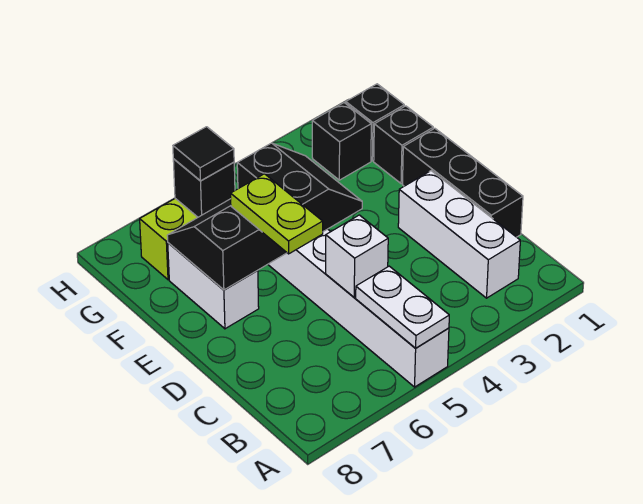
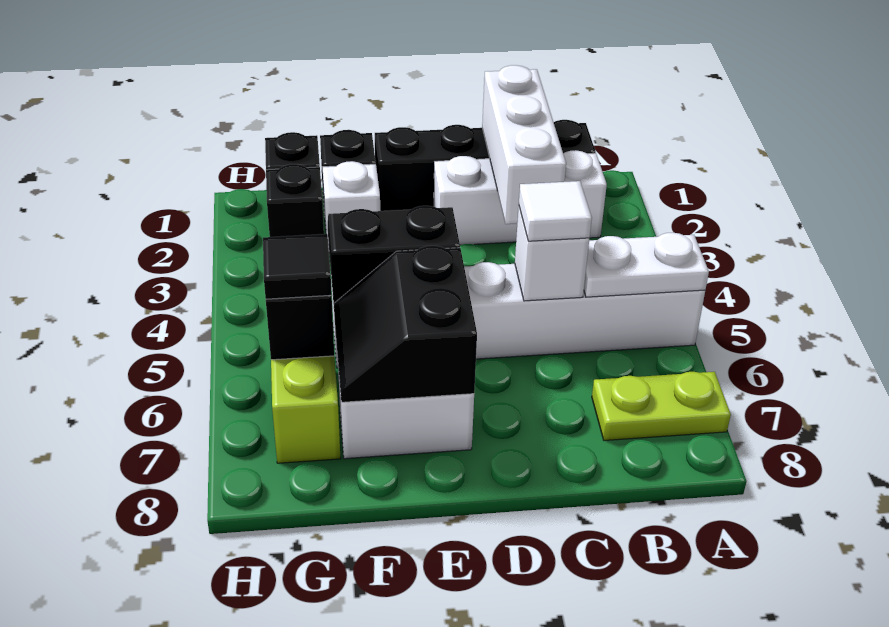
black brick C1:E1 level 1 -> black brick B1:E1 level 1
none -> white brick C1:C3 level 2
none -> white tile C5 level 3
lime plate D6:E6 level 3 -> lime plate A7:B7 level 1
none -> white brick F2 level 1

